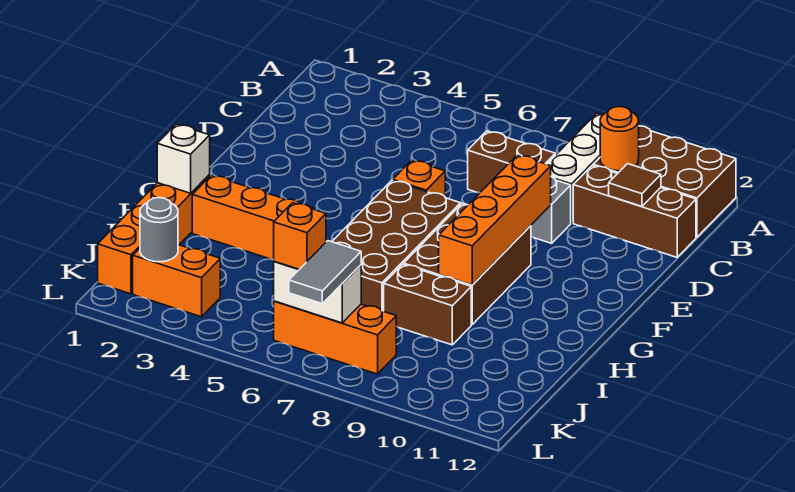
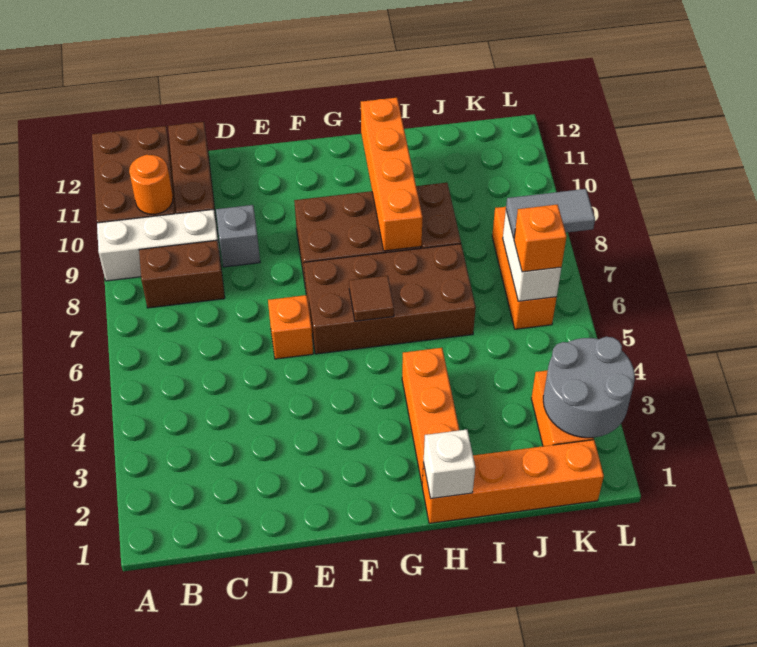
brown brick C7:C8 level 1 -> brown brick B8:C8 level 1
brown tile C11 level 2 -> brown tile G6 level 2
orange brick E9:H9 level 2 -> orange brick H8:H11 level 2
grey round brick K2 level 2 -> grey round brick K2:L3 level 2

